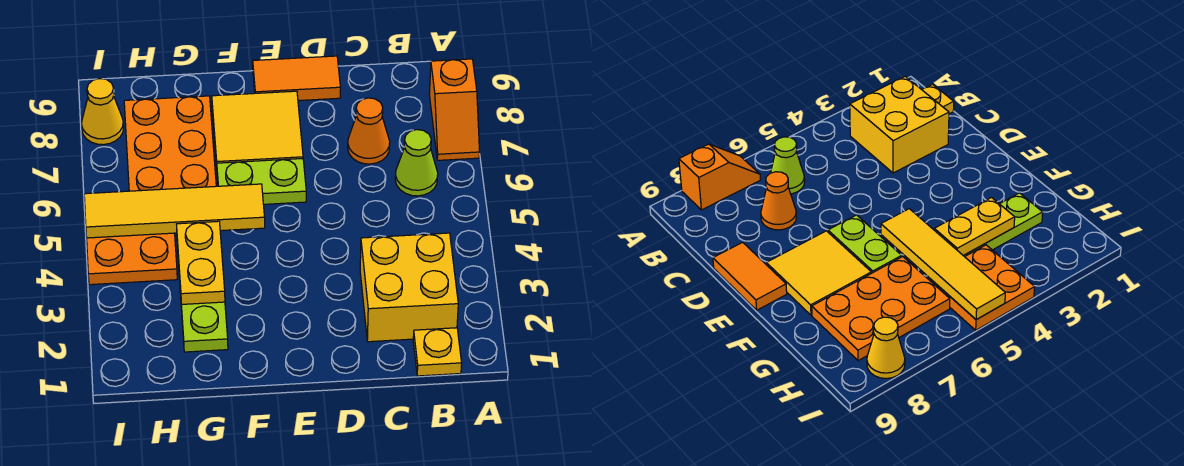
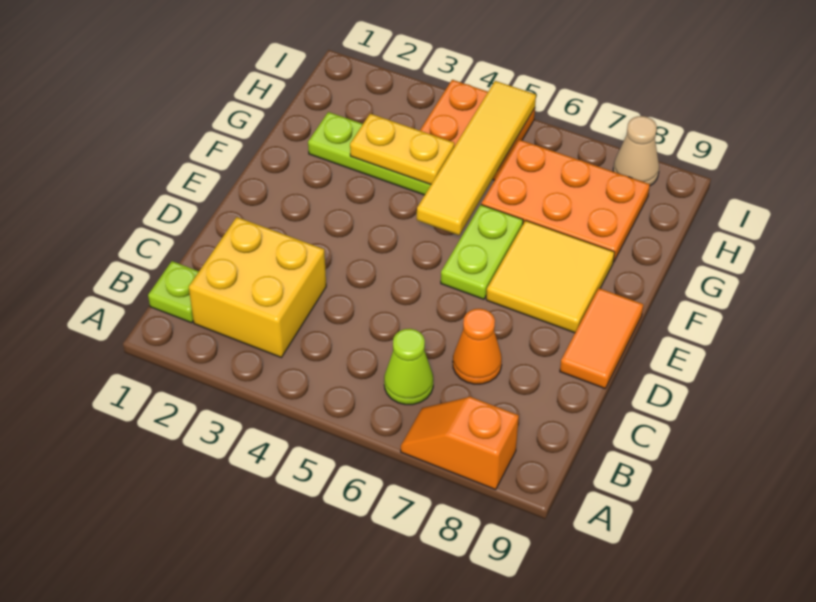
yellow plate B1 level 1 -> lime plate B1 level 1
yellow cone I8 level 1 -> tan cone I8 level 1

